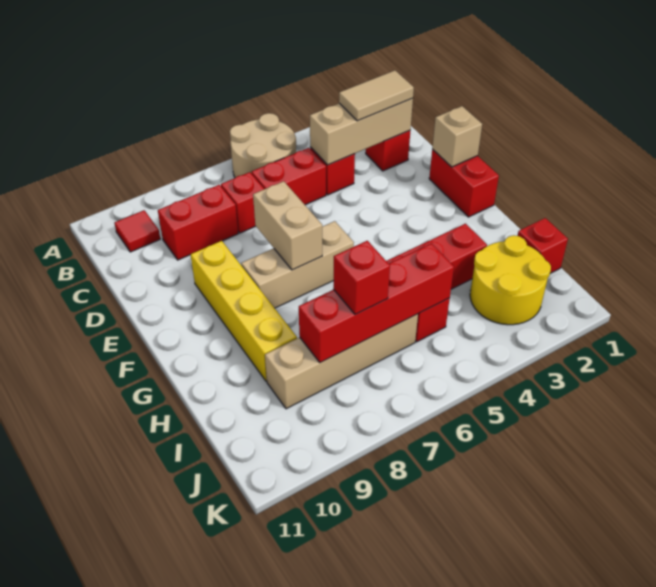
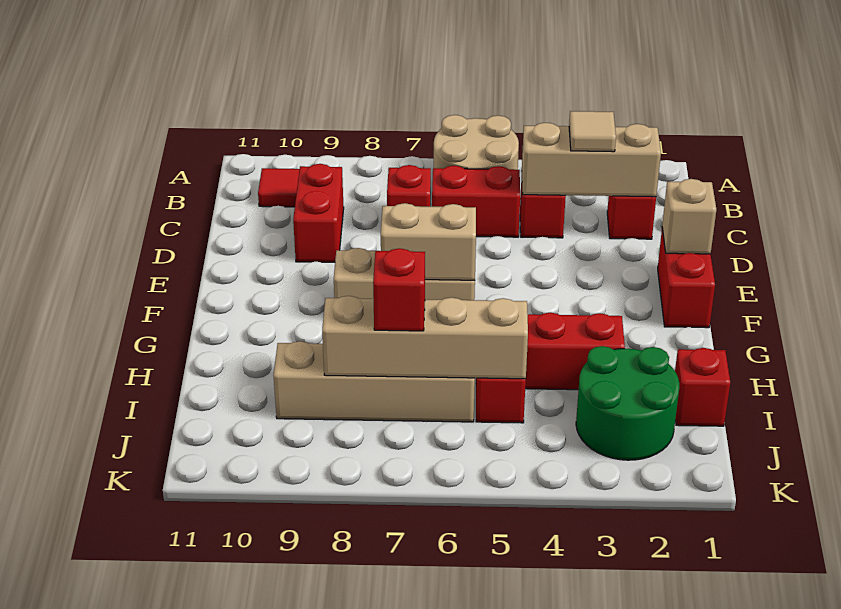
tan tile C2:C3 level 3 -> tan tile C3 level 3
red brick C8:C9 level 1 -> red brick C9:D9 level 1
tan brick E7:F7 level 2 -> tan brick F6:F7 level 2
yellow brick E9:H9 level 1 -> none
yellow round brick I2:J3 level 1 -> green round brick I2:J3 level 1
red brick I5:I8 level 2 -> tan brick I5:I8 level 2

